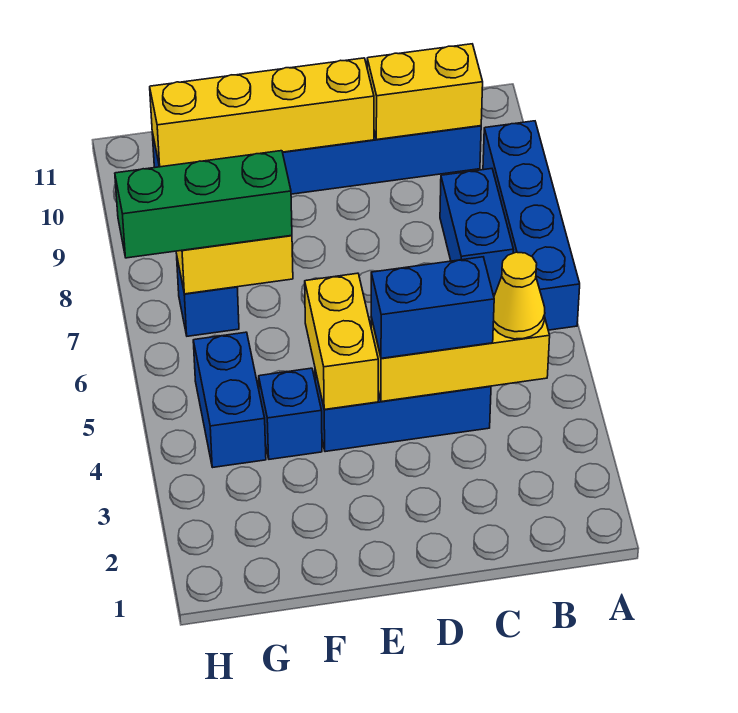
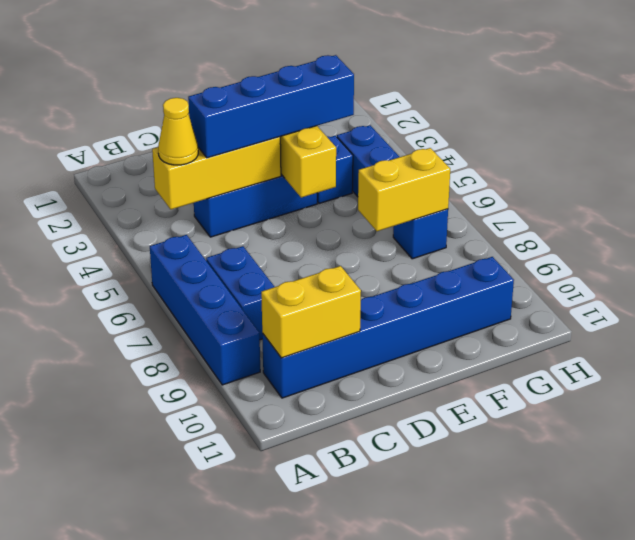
blue brick C4:D4 level 3 -> blue brick C4:F4 level 3
yellow brick D10:G10 level 2 -> none
green brick F7:H7 level 3 -> none

